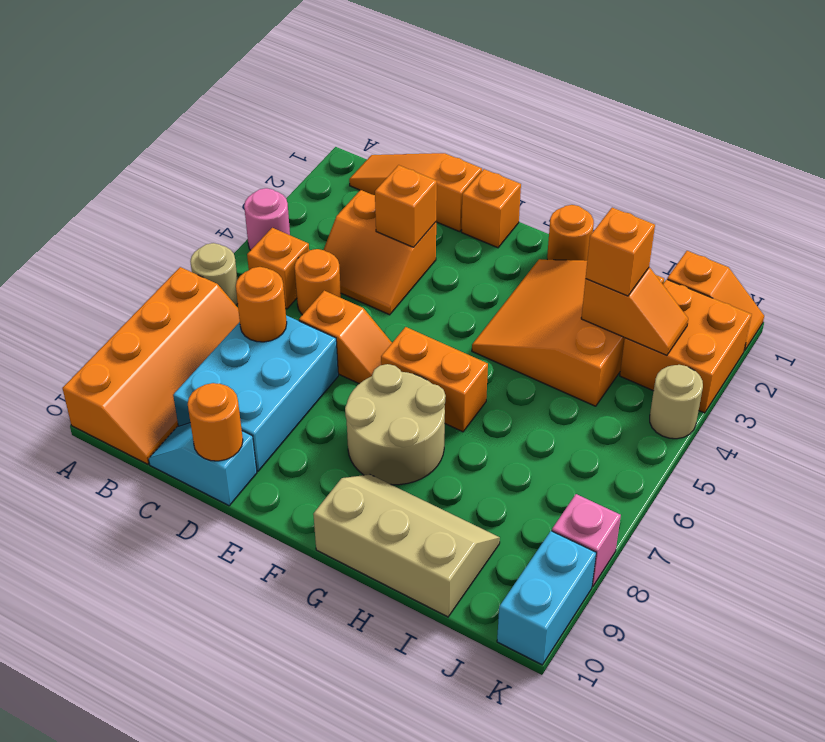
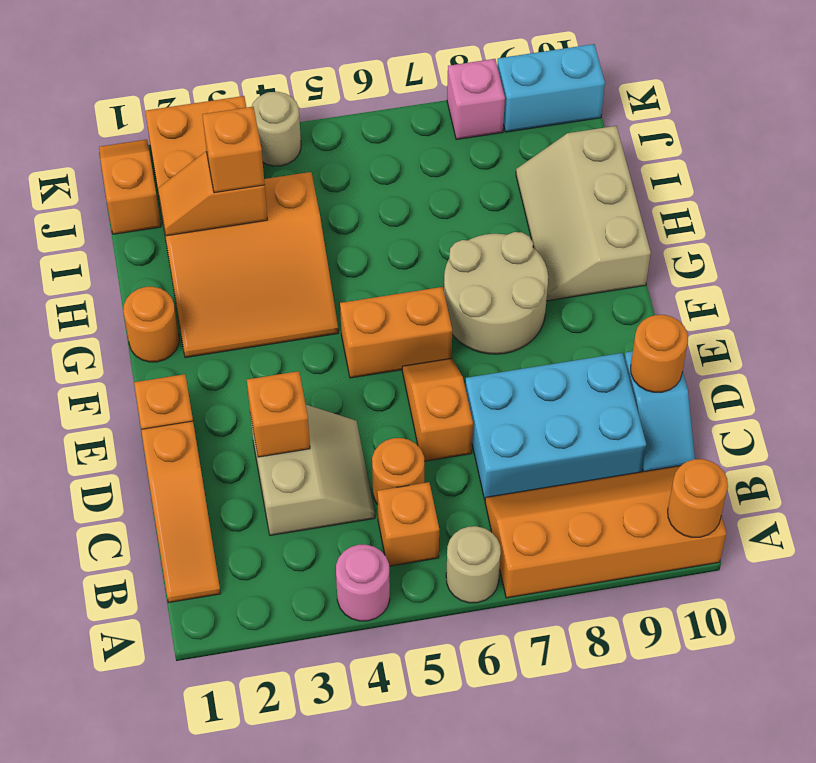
orange slope C3:D4 level 1 top 3 -> tan slope C3:D4 level 1 top 3
orange round brick C7 level 2 -> orange round brick A10 level 2
orange brick F6:G6 level 1 -> orange brick F5:F6 level 1
orange slope I3:J3 level 2 top I -> orange slope I2:I3 level 2 top 3

